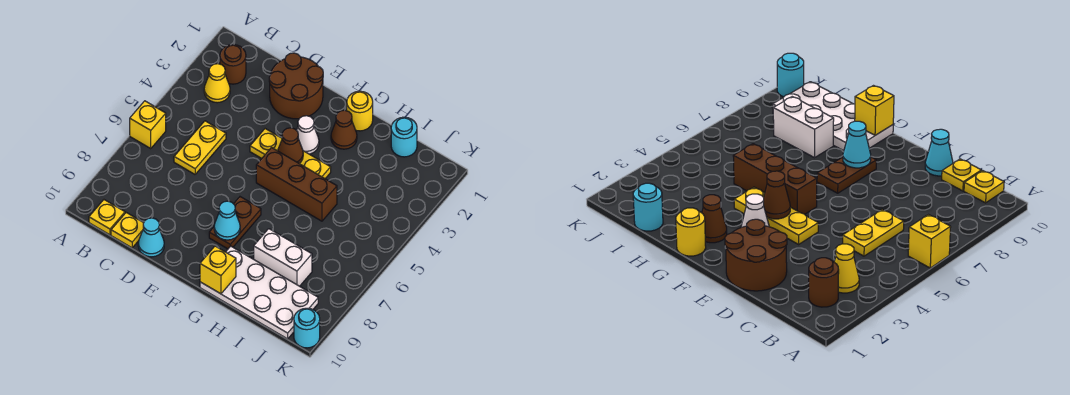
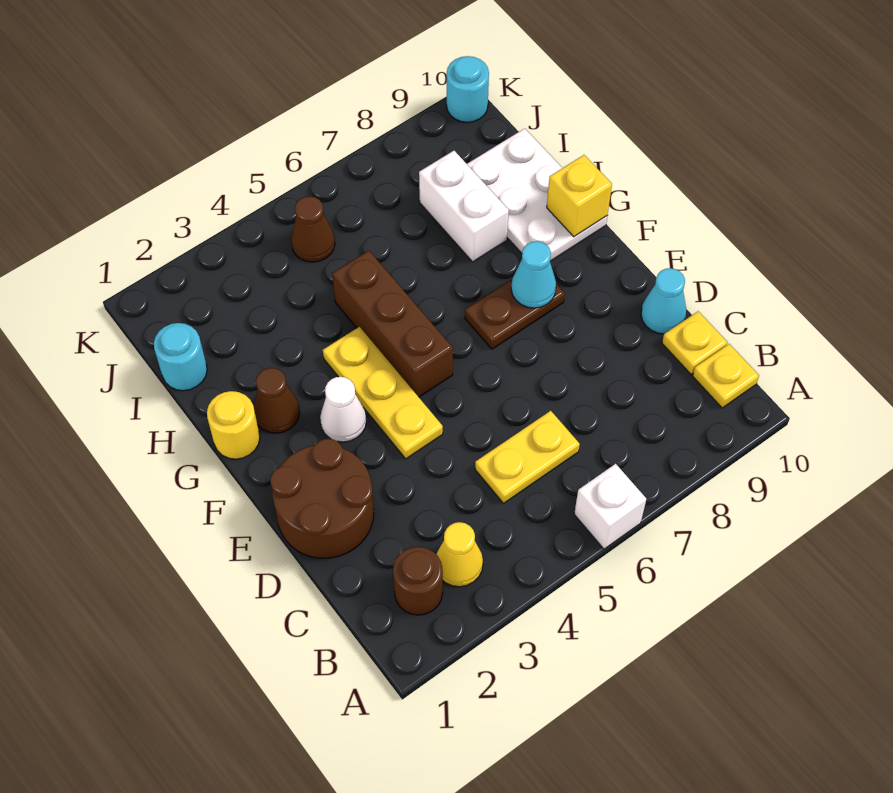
yellow brick A6 level 1 -> white brick A6 level 1
brown cone F4 level 2 -> brown cone J5 level 1
white plate G9:J10 level 1 -> white plate G9:I10 level 1

